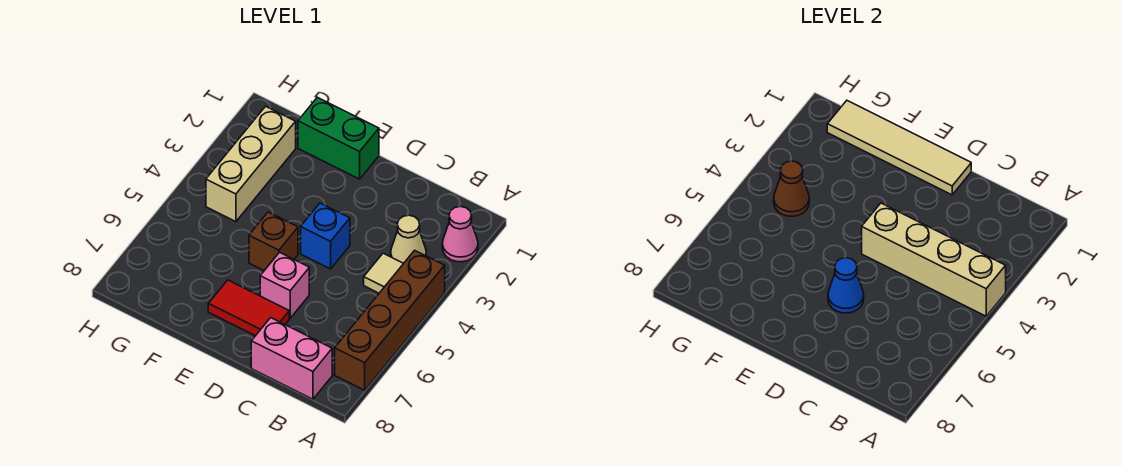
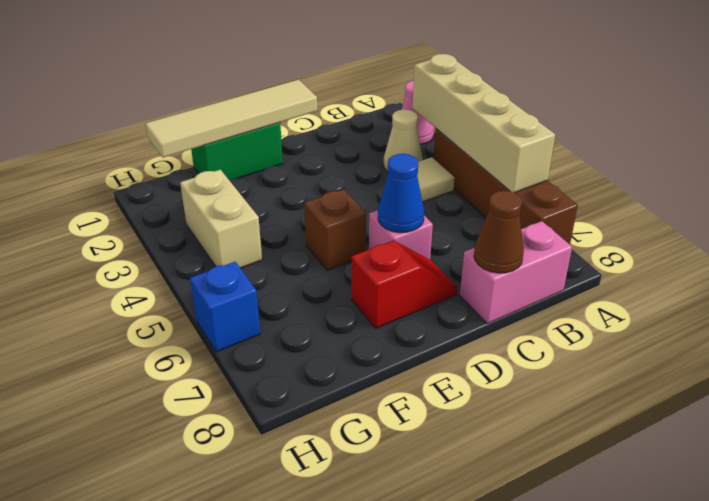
tan brick A4:D4 level 2 -> tan brick A3:A6 level 2
blue brick D4 level 1 -> blue brick H6 level 1
red tile D7:E7 level 1 -> red slope D7:E7 level 1 top E
tan brick G2:G4 level 1 -> tan brick G3:G4 level 1
brown cone G4 level 2 -> brown cone C8 level 2

